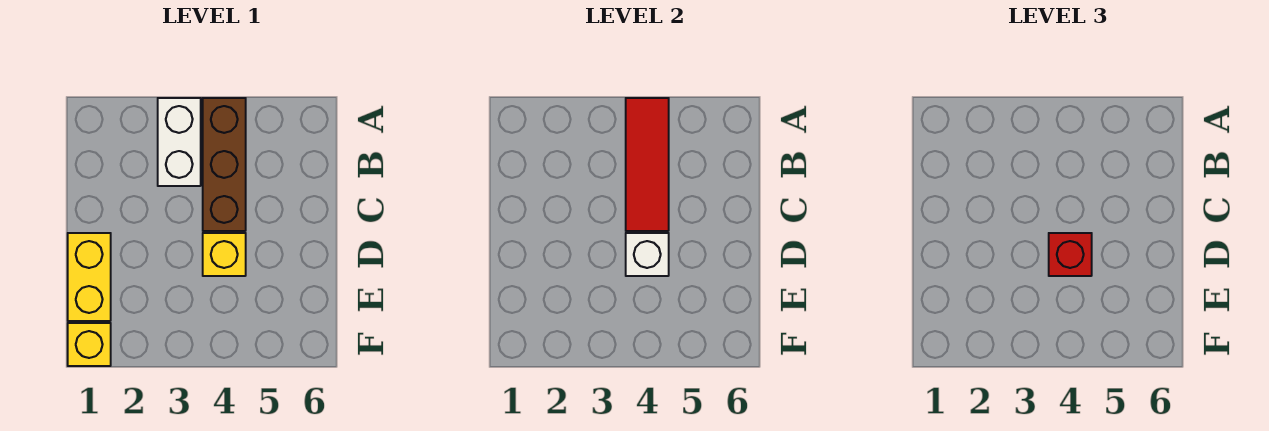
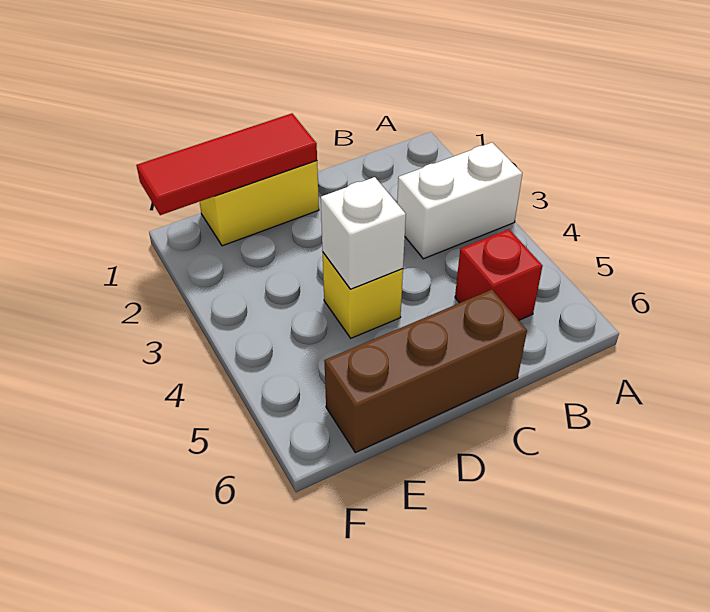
brown brick A4:C4 level 1 -> brown brick C6:E6 level 1
red tile A4:C4 level 2 -> red tile D1:F1 level 2
red brick D4 level 3 -> red brick B5 level 1
yellow brick F1 level 1 -> none

